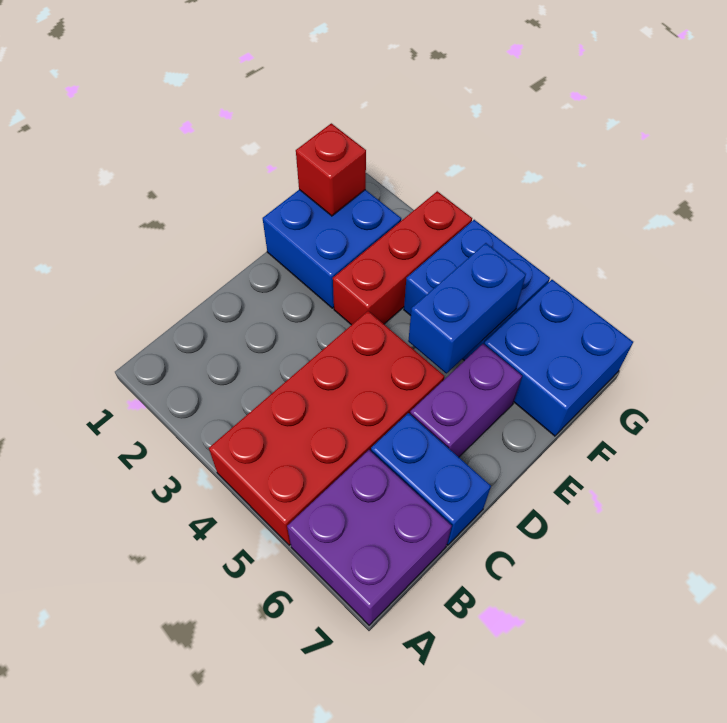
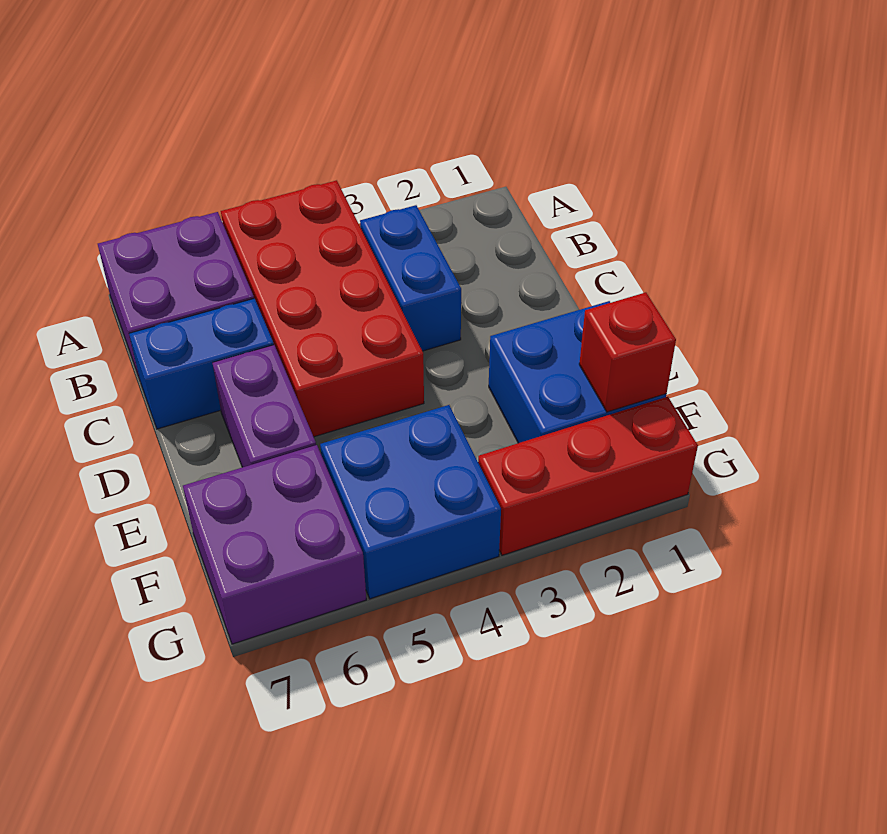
red brick E3:G3 level 1 -> red brick G1:G3 level 1
blue brick E5:F5 level 2 -> blue brick B3:C3 level 1
blue brick F6:G7 level 1 -> purple brick F6:G7 level 1

